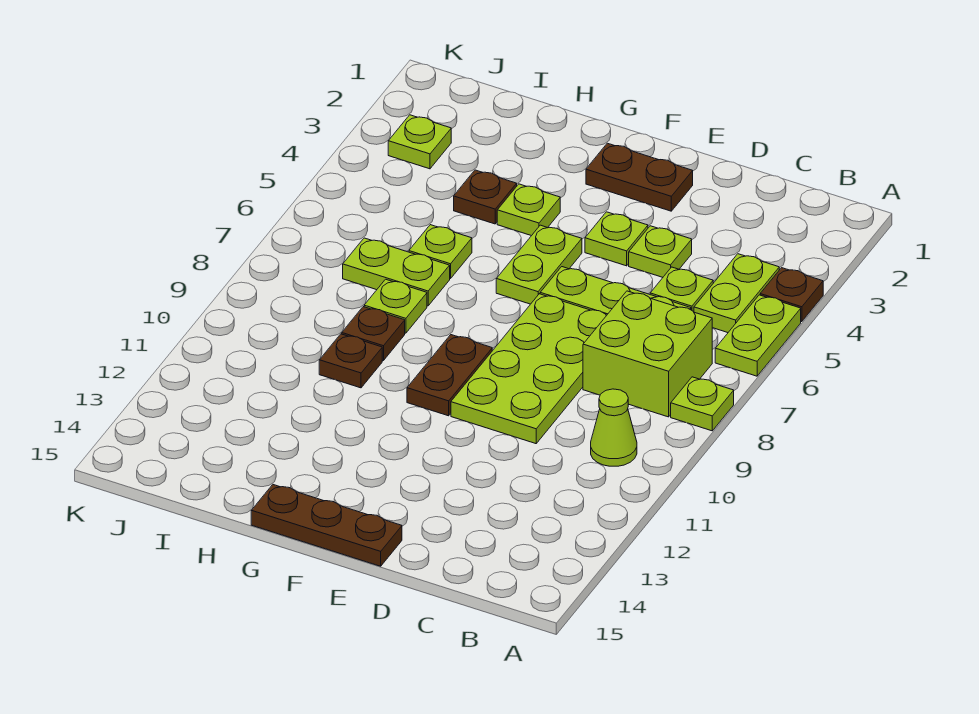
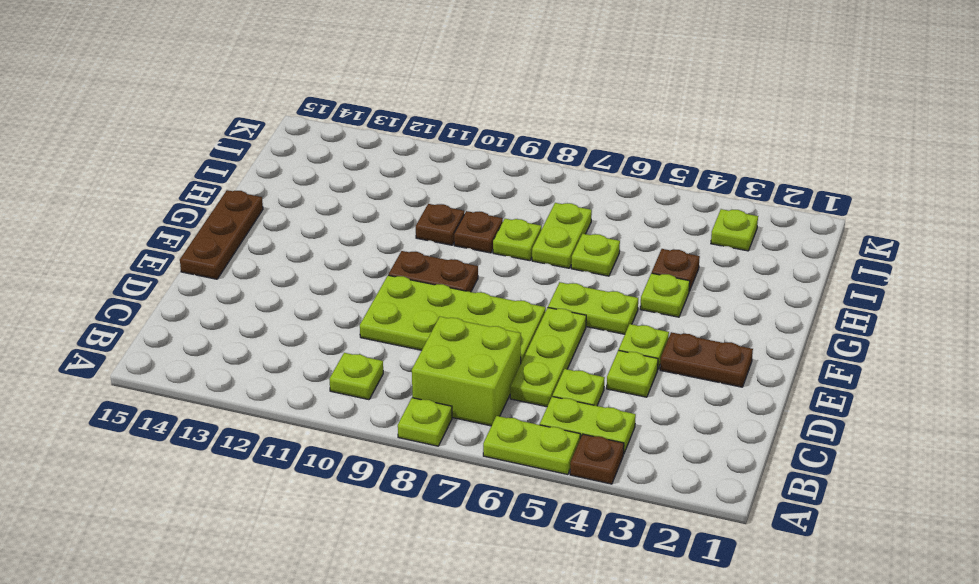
lime cone B10 level 1 -> lime plate B10 level 1
brown plate E2:F2 level 1 -> brown plate E2:E3 level 1

